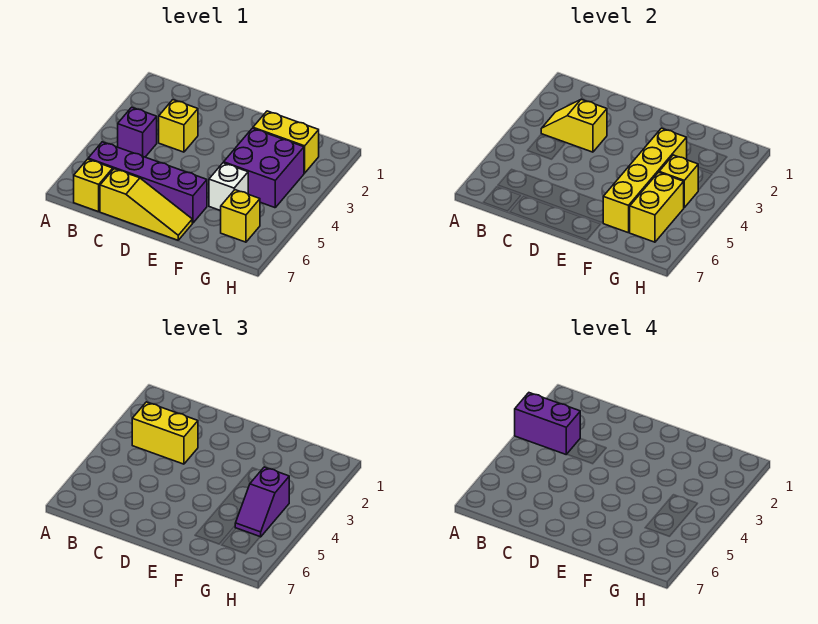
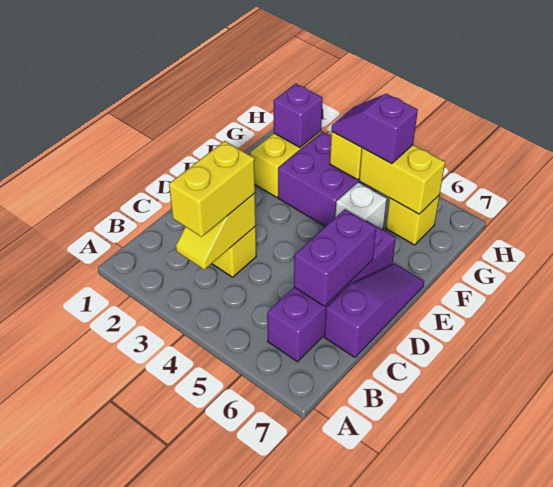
purple brick A3:B3 level 4 -> purple brick C6:D6 level 2
purple brick B4 level 1 -> purple brick G2 level 2
yellow brick B7 level 1 -> none
yellow slope C7:E7 level 1 top C -> purple slope C7:E7 level 1 top C
yellow brick F3:F6 level 2 -> none
purple slope G4:G5 level 3 top 4 -> purple slope G4:G5 level 3 top 5

